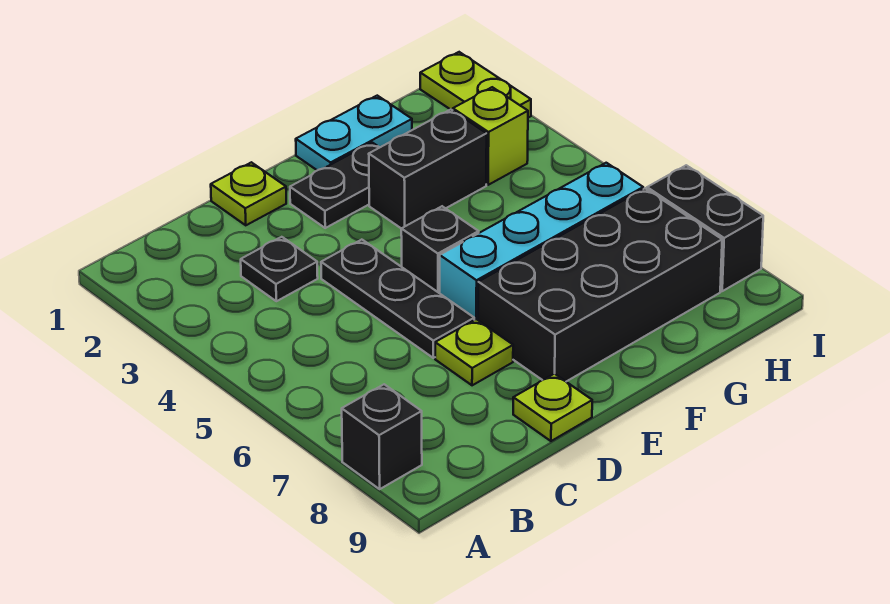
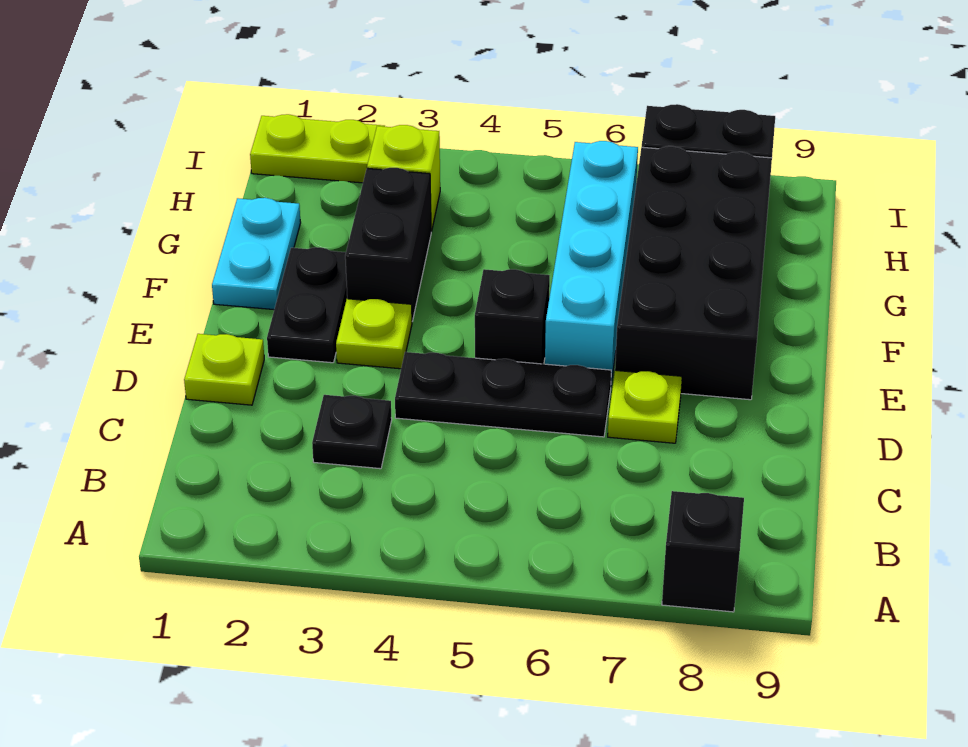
lime plate D9 level 1 -> lime plate E3 level 1

